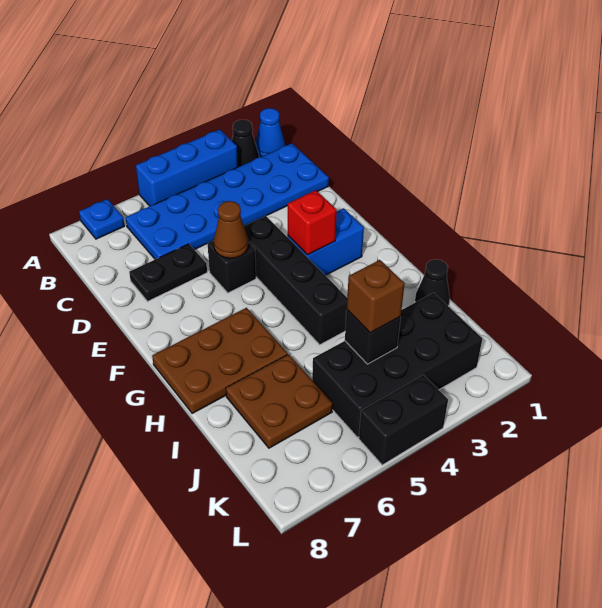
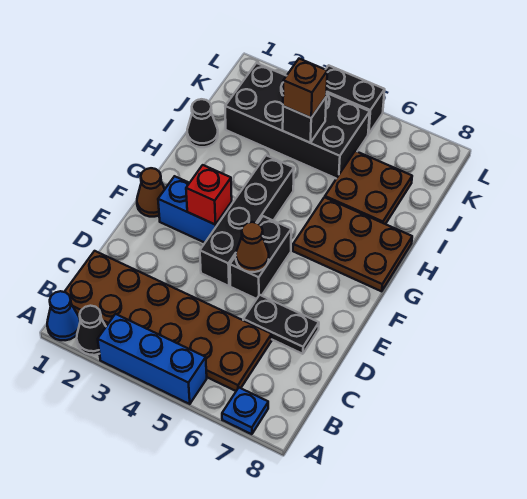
blue plate B1:C6 level 1 -> brown plate B1:C6 level 1
black brick E5 level 1 -> black brick E5:F5 level 1
none -> brown cone F1 level 1

